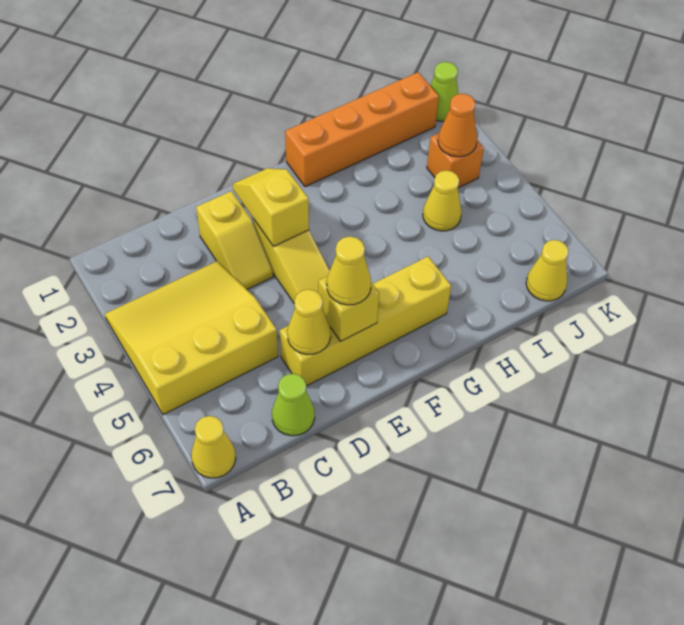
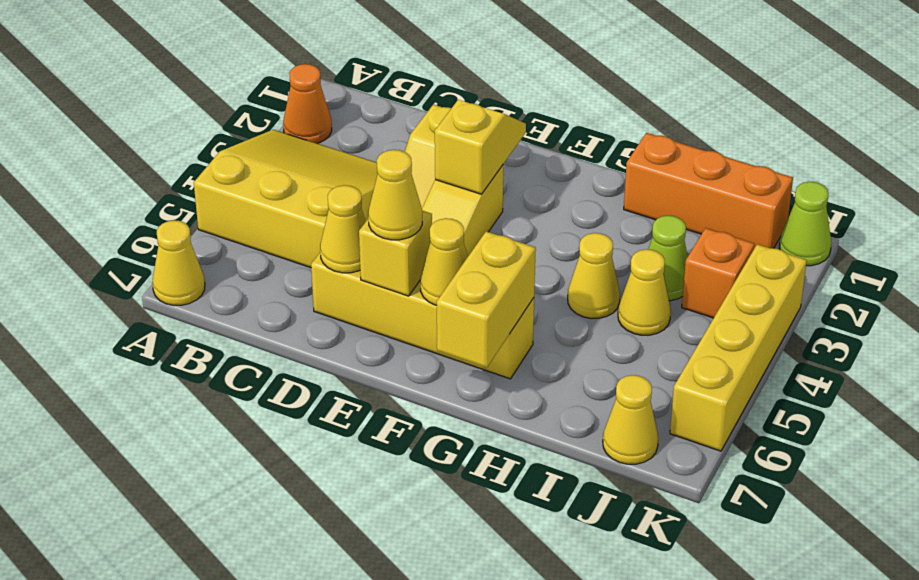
lime cone C7 level 1 -> lime cone I3 level 1
none -> yellow cone F6 level 2
orange brick G1:J1 level 1 -> orange brick H1:J1 level 1
none -> yellow brick G6:G7 level 2
none -> yellow cone H4 level 1
orange cone J3 level 2 -> orange cone A2 level 1
none -> yellow brick K3:K6 level 1

